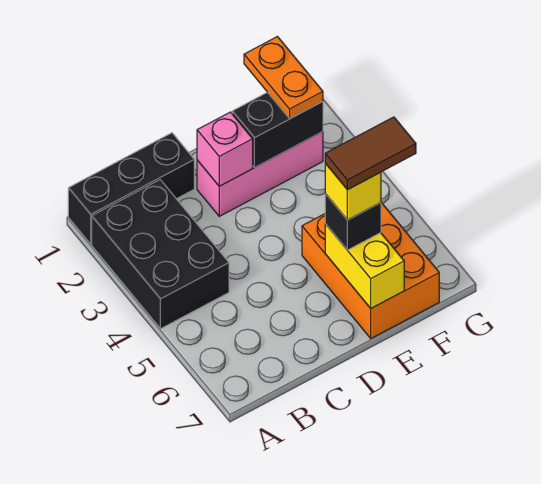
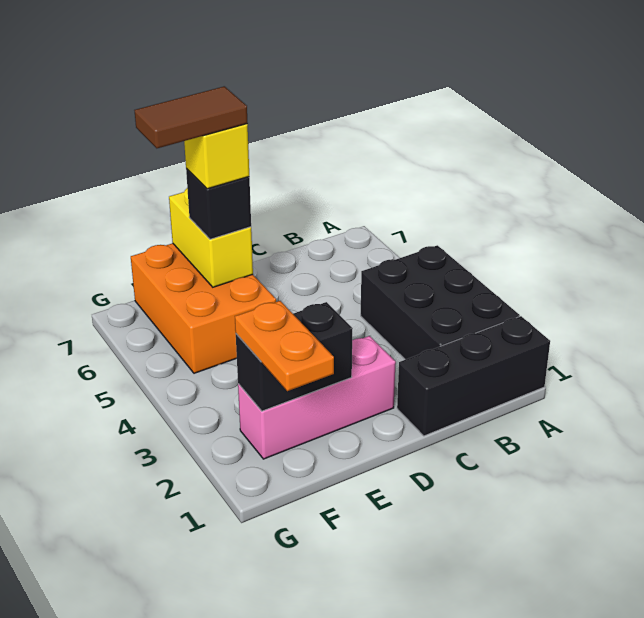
pink brick D2 level 2 -> none

